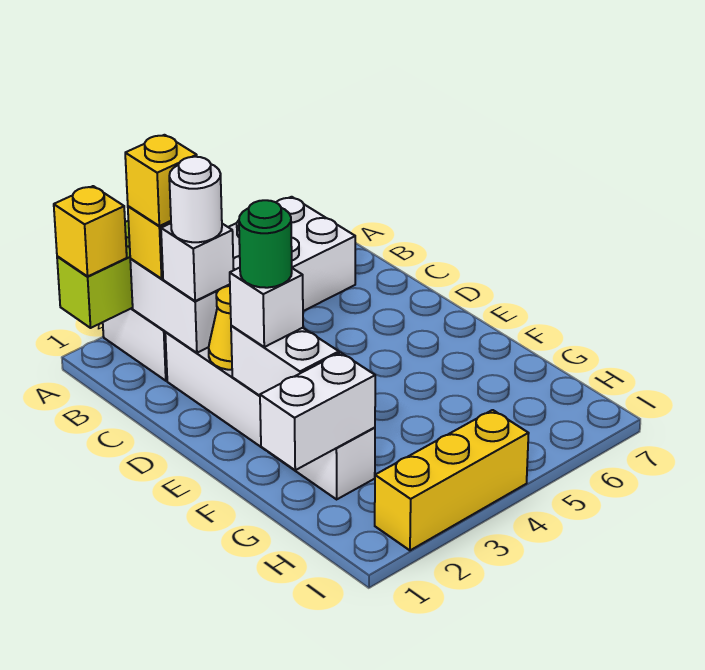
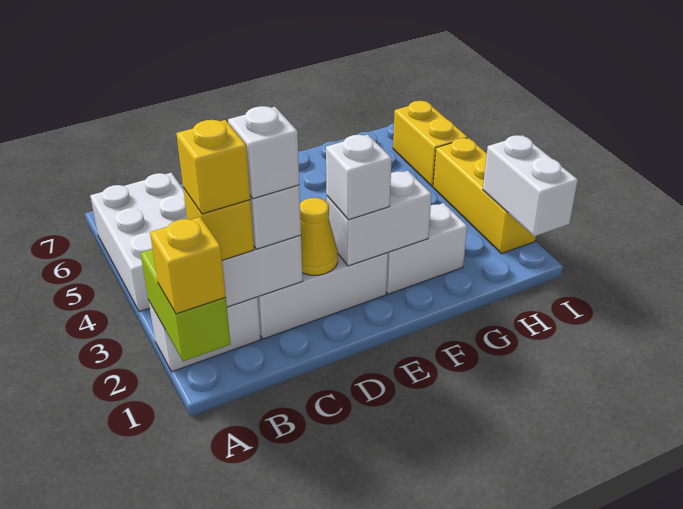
white round brick C2 level 4 -> white brick C2 level 4
green round brick E2 level 4 -> none
white brick G1:G2 level 2 -> white brick I1:I2 level 2
none -> yellow brick I5:I6 level 1

